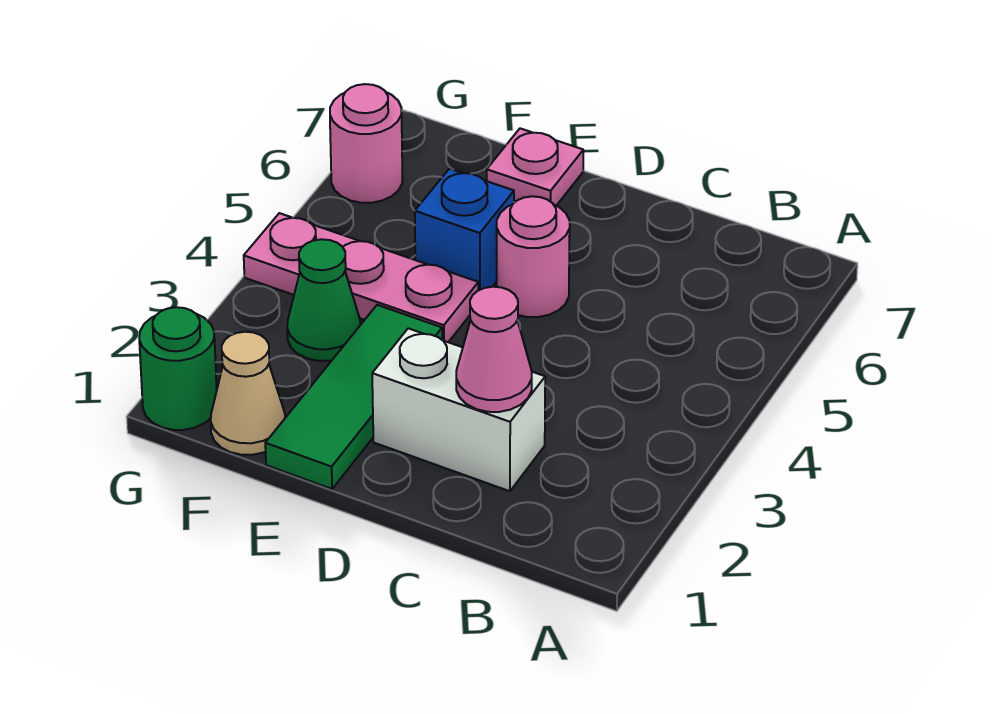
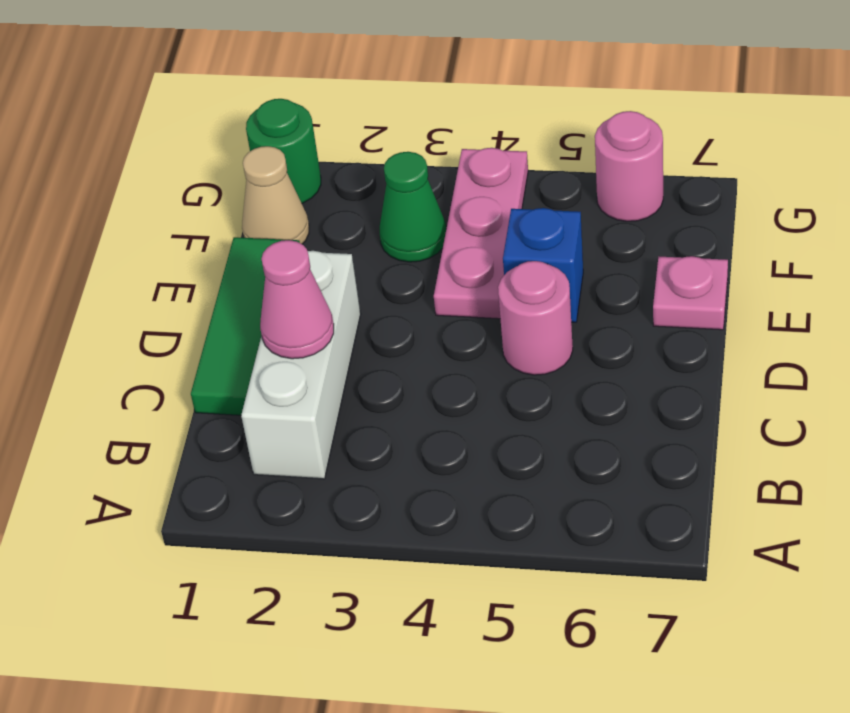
white brick C2:D2 level 1 -> white brick B2:D2 level 1
green tile E1:E3 level 1 -> green tile C1:E1 level 1

